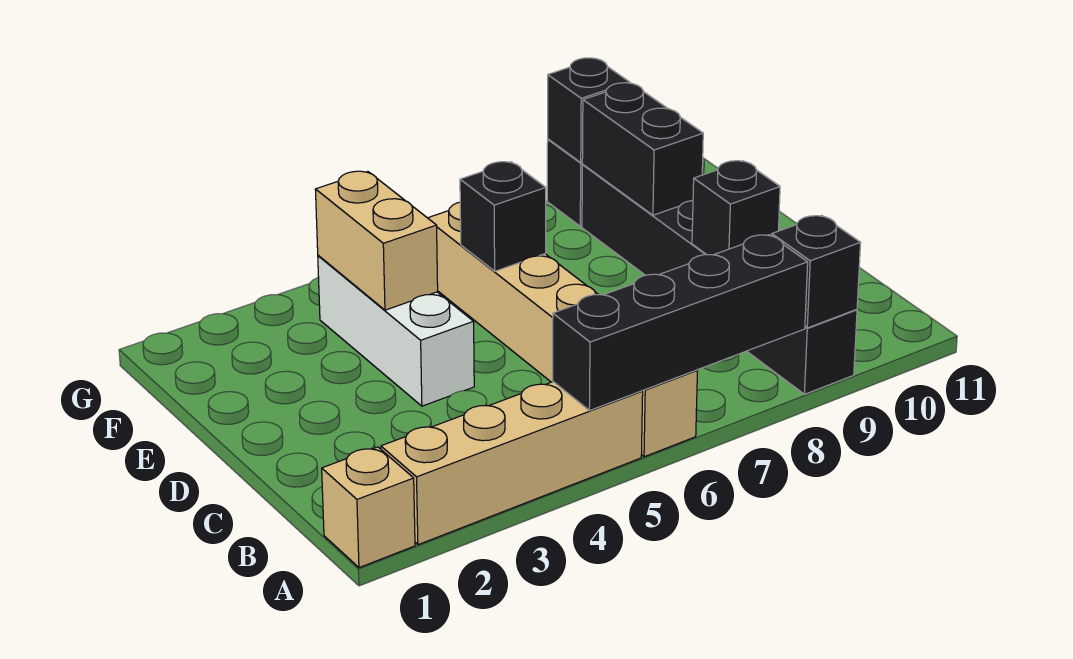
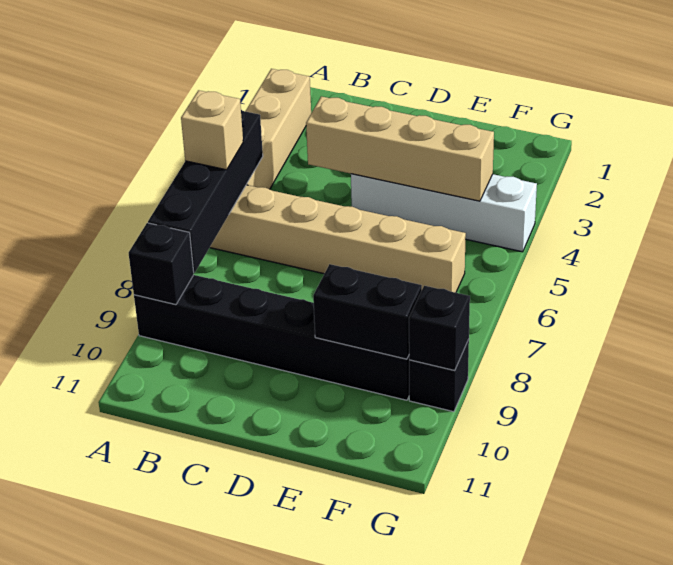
tan brick A1 level 1 -> tan brick A6 level 3
black brick C9 level 2 -> none
white brick D4:F4 level 1 -> white brick D4:G4 level 1
tan brick E4:F4 level 2 -> tan brick C4:F4 level 2
black brick E6 level 2 -> none

